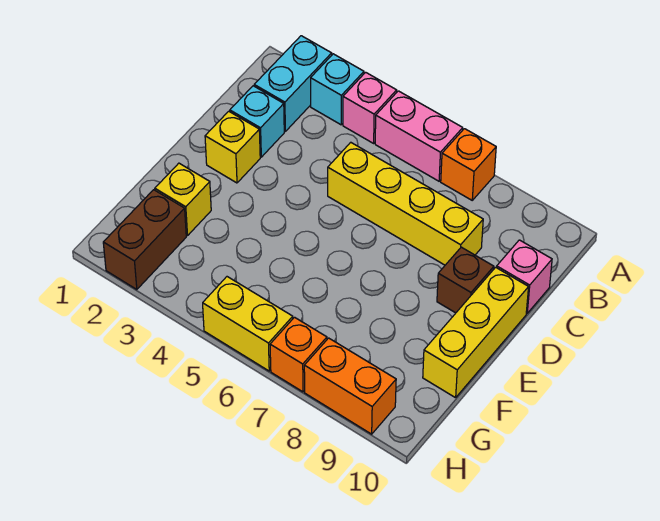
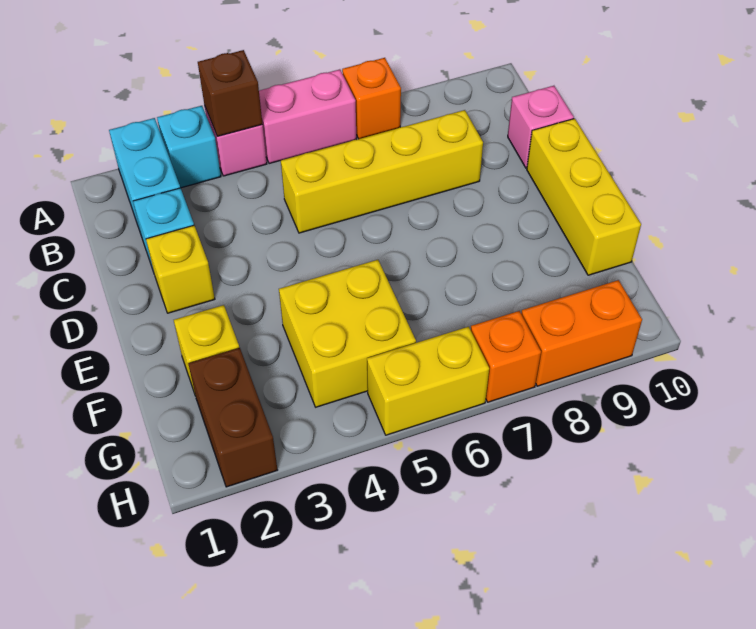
brown brick D9 level 1 -> brown brick A4 level 2
none -> yellow brick F4:G5 level 1

